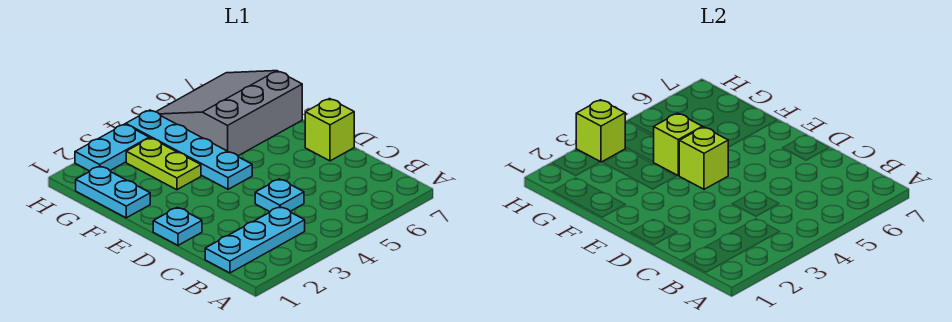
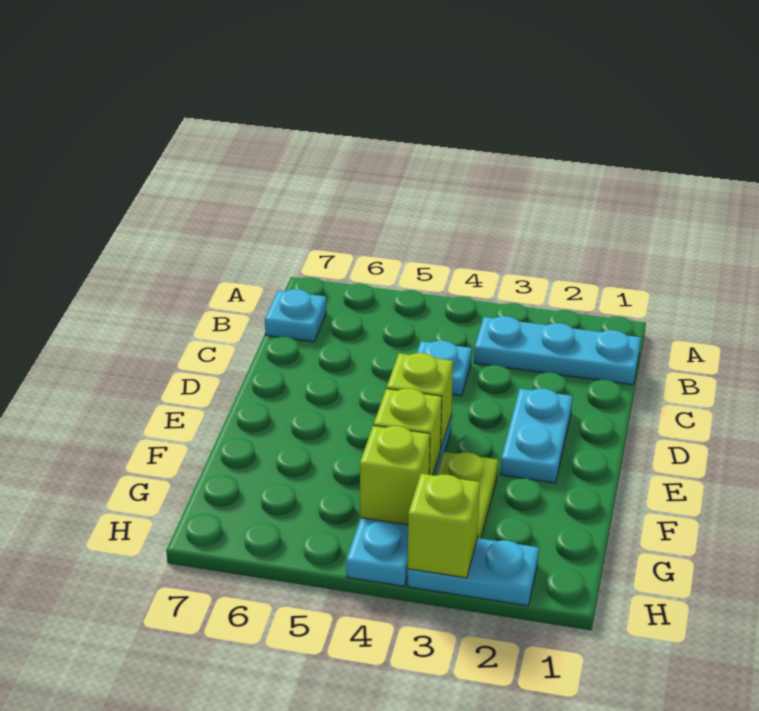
cyan plate D1 level 1 -> cyan plate B7 level 1
lime brick D7 level 1 -> lime brick G4 level 2
cyan plate F1:G1 level 1 -> cyan plate D2:E2 level 1
grey slope F5:H7 level 1 top F -> none

